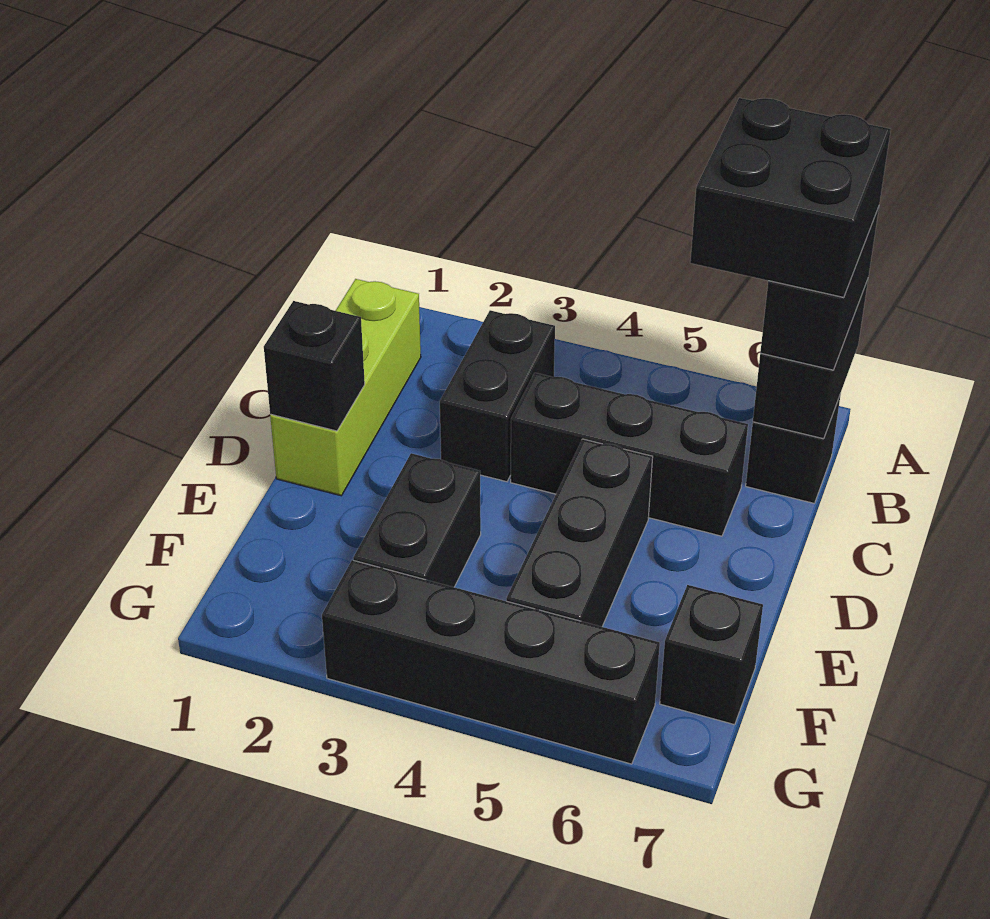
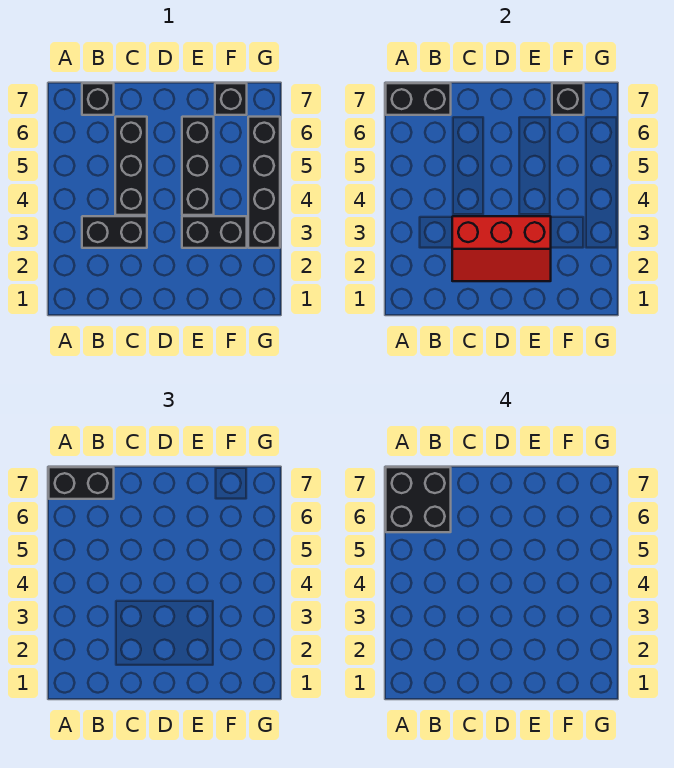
lime brick B1:D1 level 1 -> none
none -> red slope C2:E3 level 2 top 3
black brick D1 level 2 -> black brick F7 level 2
black brick D5:F5 level 1 -> black brick E4:E6 level 1

